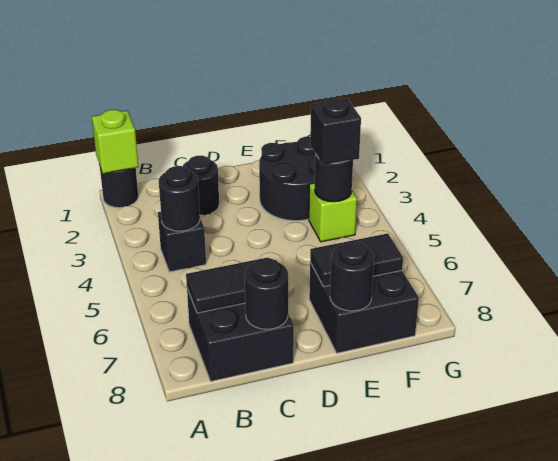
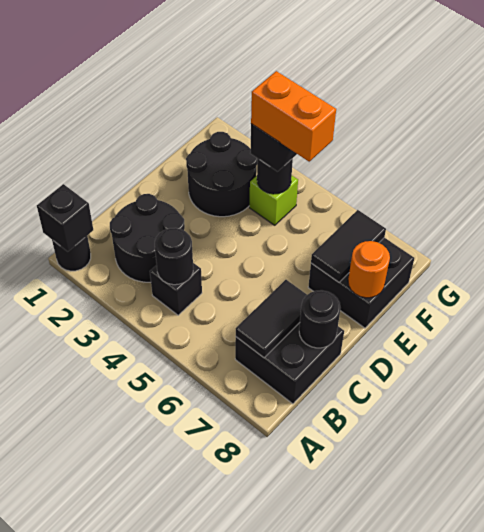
lime brick A1 level 2 -> black brick A1 level 2
black round brick C2 level 1 -> black round brick B2:C3 level 1
black round brick E8 level 2 -> orange round brick E8 level 2
none -> orange brick F4:F5 level 4

